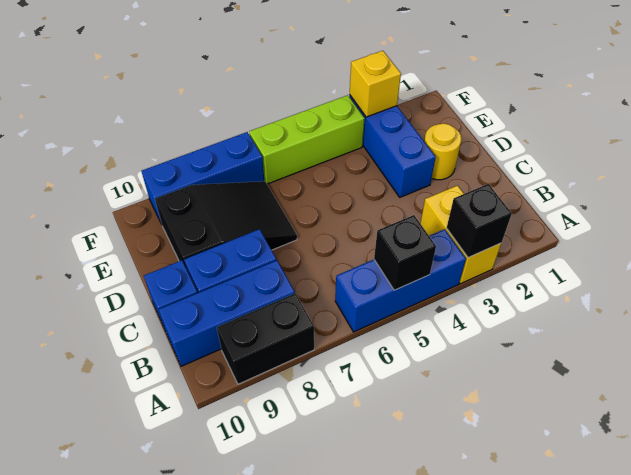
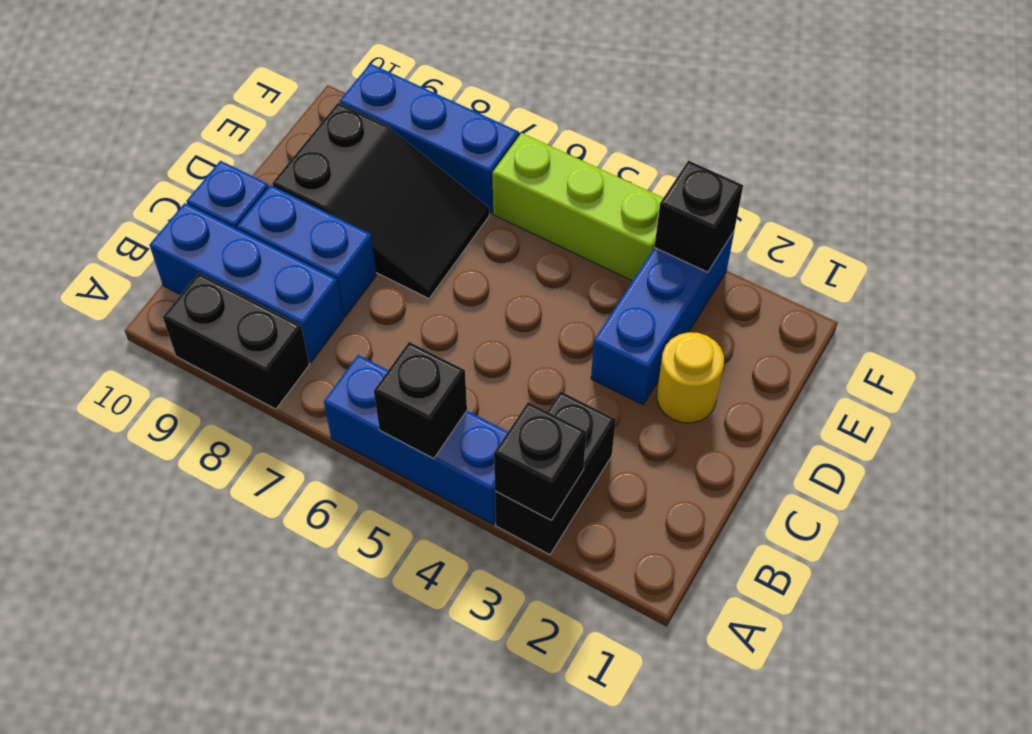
yellow brick A3:B3 level 1 -> black brick A3:B3 level 1
yellow brick F3 level 2 -> black brick F3 level 2

